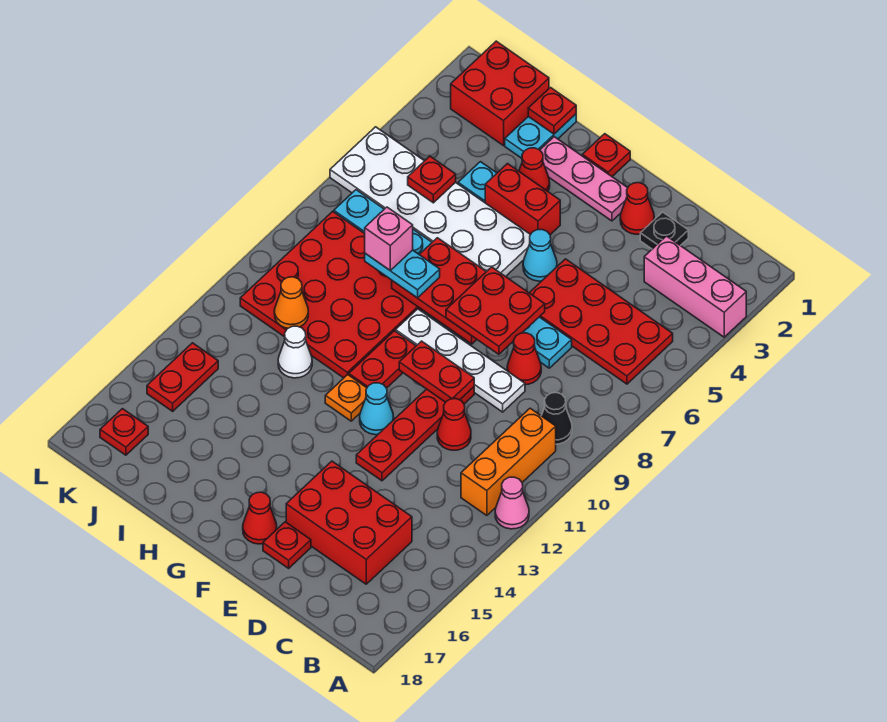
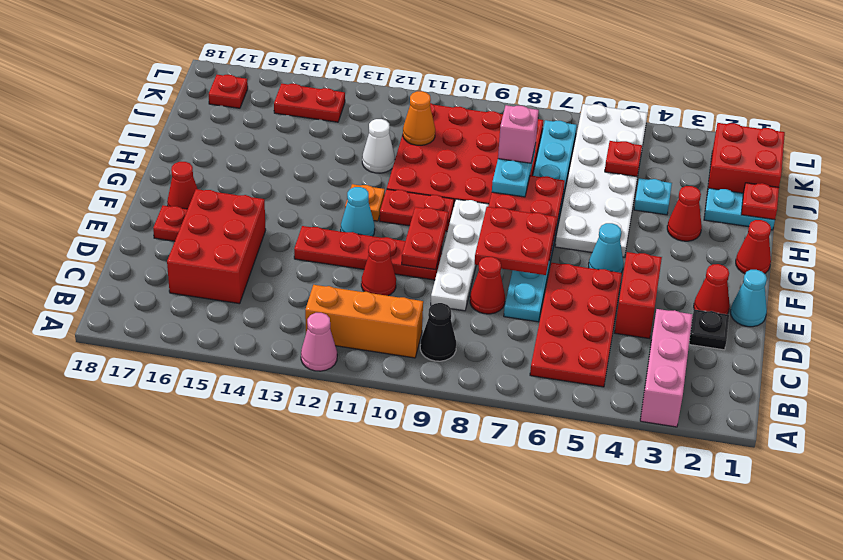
none -> cyan cone E1 level 1
pink plate F2:H2 level 1 -> none
red plate G1 level 1 -> red cone G1 level 1
red brick G4:H4 level 1 -> red brick D4:E4 level 1

